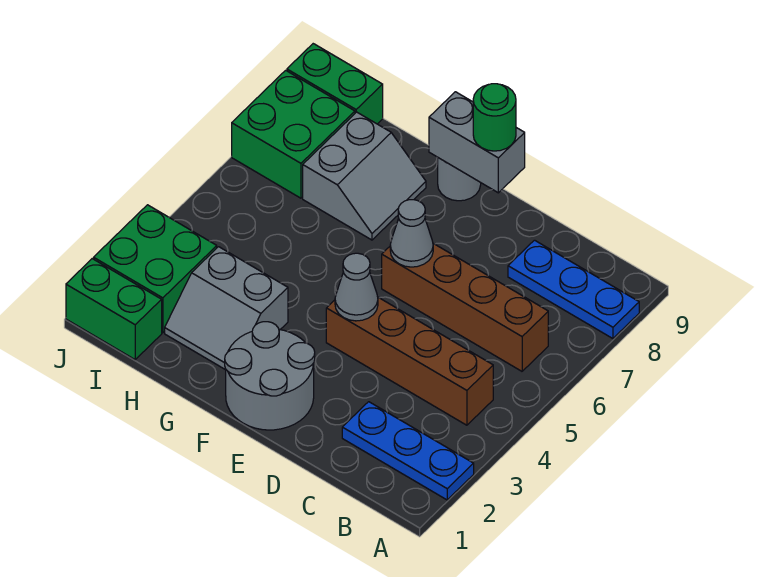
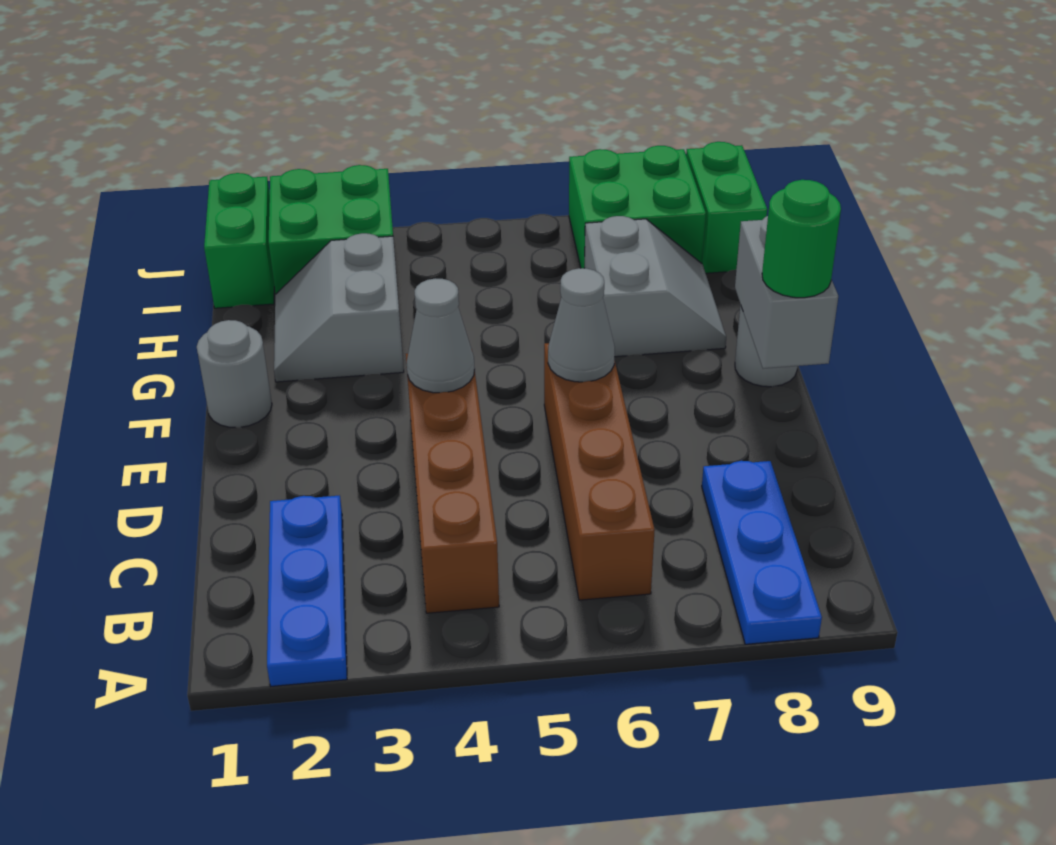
grey round brick E1:F2 level 1 -> grey round brick F1 level 1
grey slope G7:H8 level 1 top H -> grey slope G7:H8 level 1 top 7

